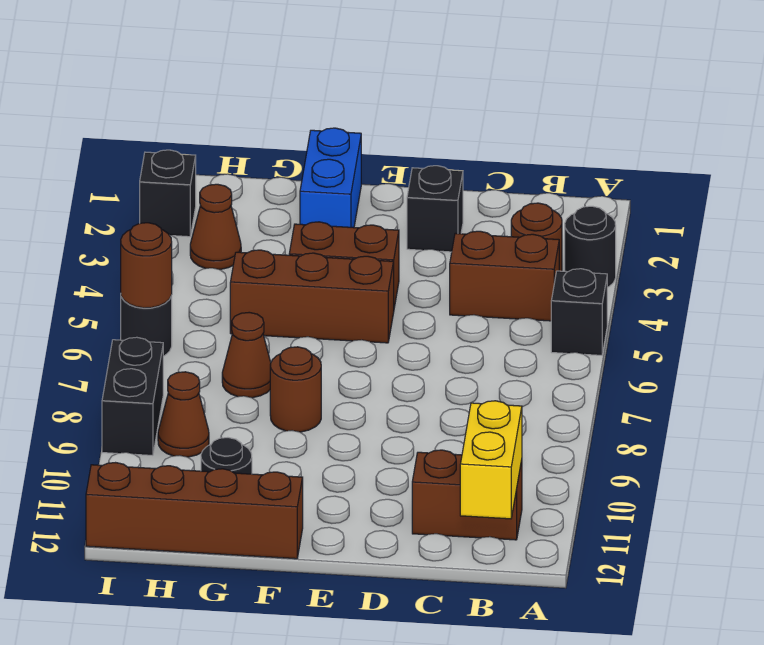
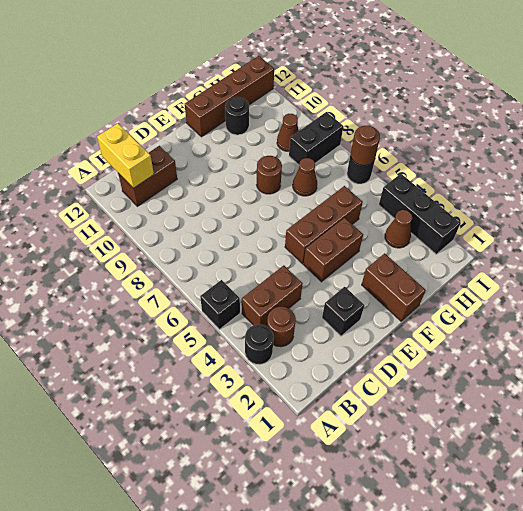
blue brick F1:F2 level 1 -> brown brick F1:F2 level 1
black brick I2 level 1 -> black brick I2:I4 level 1
black brick I8:I9 level 1 -> black brick H8:I8 level 1

